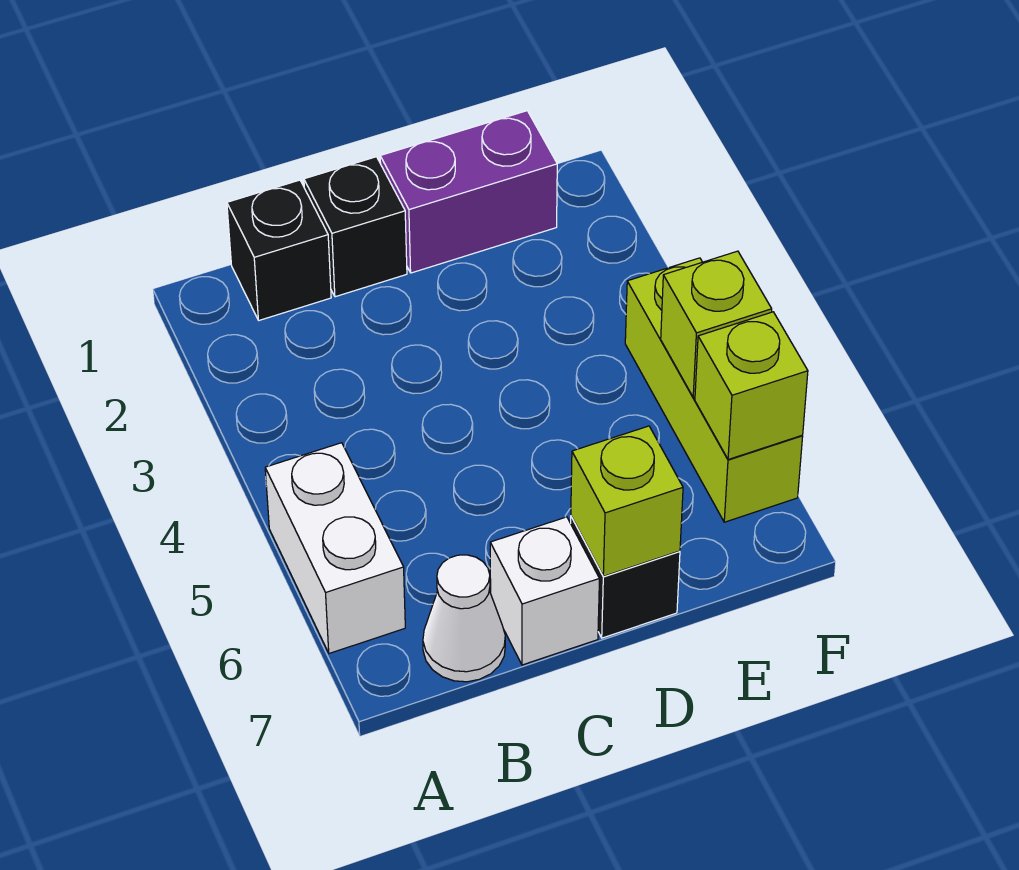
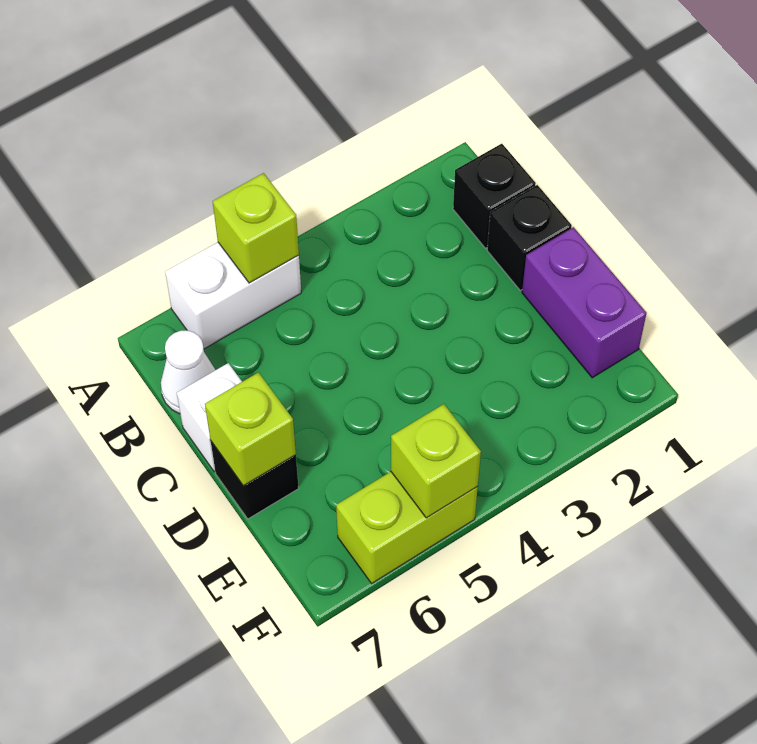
lime brick F4:F6 level 1 -> lime brick F5:F6 level 1
lime brick F6 level 2 -> lime brick A5 level 2

